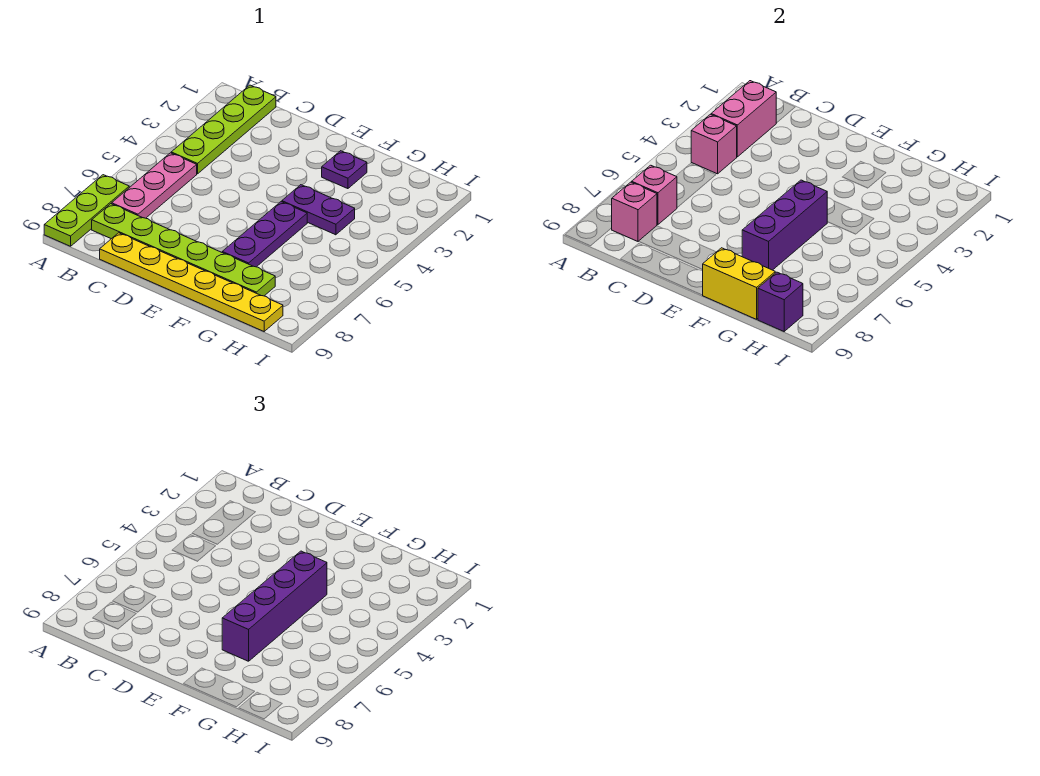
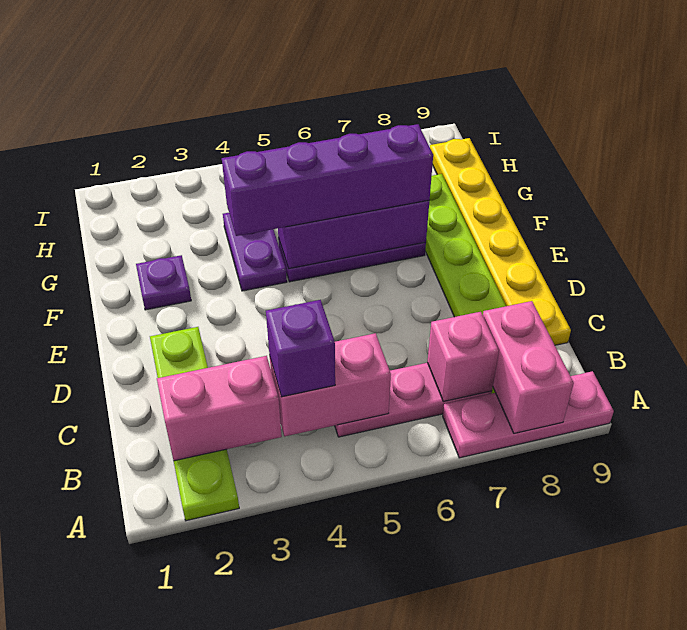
lime plate A7:A9 level 1 -> pink plate A7:A9 level 1
lime plate B1:B4 level 1 -> lime plate A2:D2 level 1
pink brick B4 level 2 -> pink brick B4:B5 level 2
pink brick B8 level 2 -> pink brick A8:B8 level 2
yellow brick F9:G9 level 2 -> none
purple brick H9 level 2 -> purple brick B4 level 3

